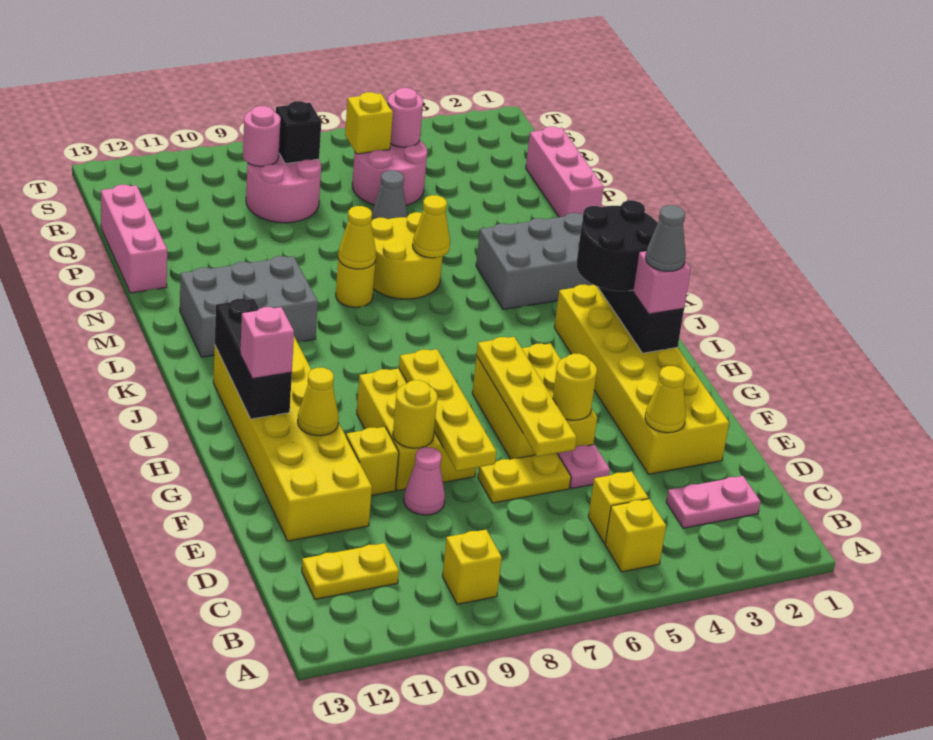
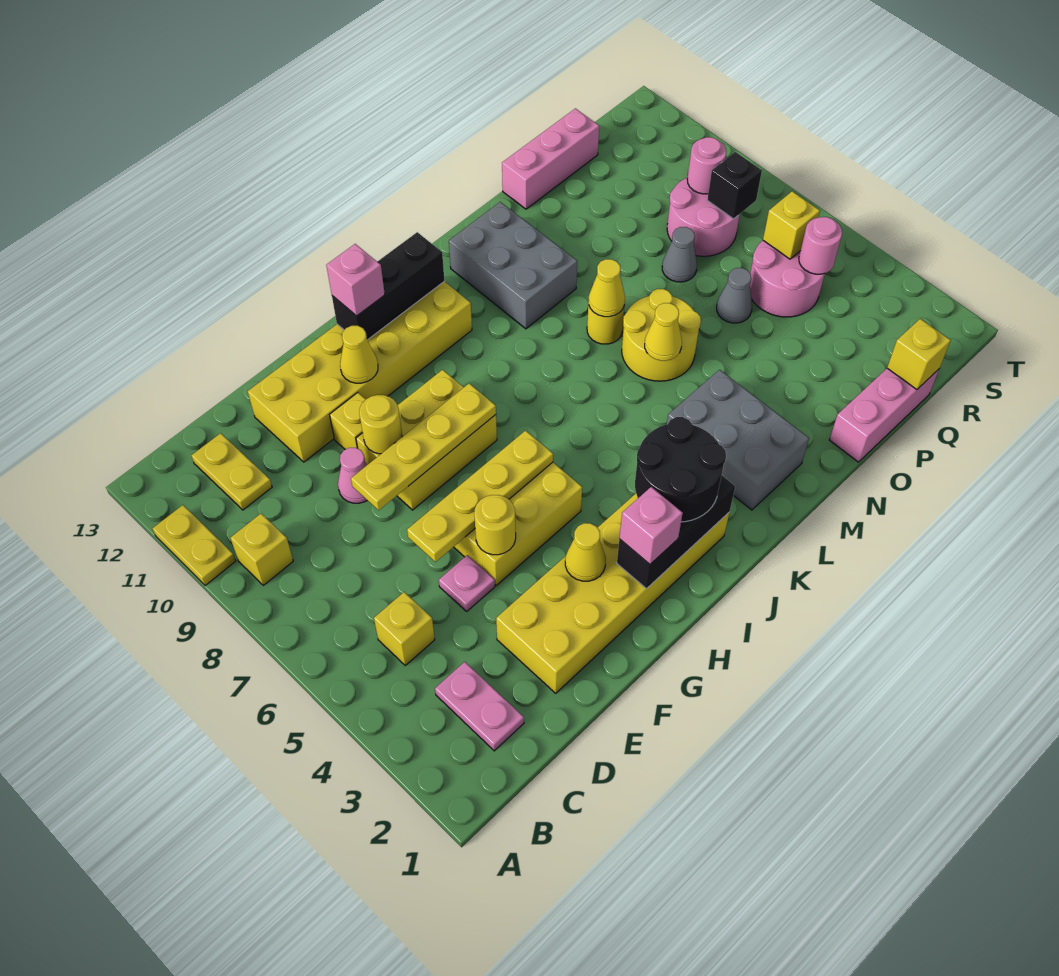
yellow brick B5 level 1 -> yellow brick Q1 level 2
yellow cone E3 level 2 -> yellow cone G3 level 2
yellow plate E6:E7 level 1 -> yellow plate A10:A11 level 1
grey cone H2 level 4 -> grey cone P8 level 1

